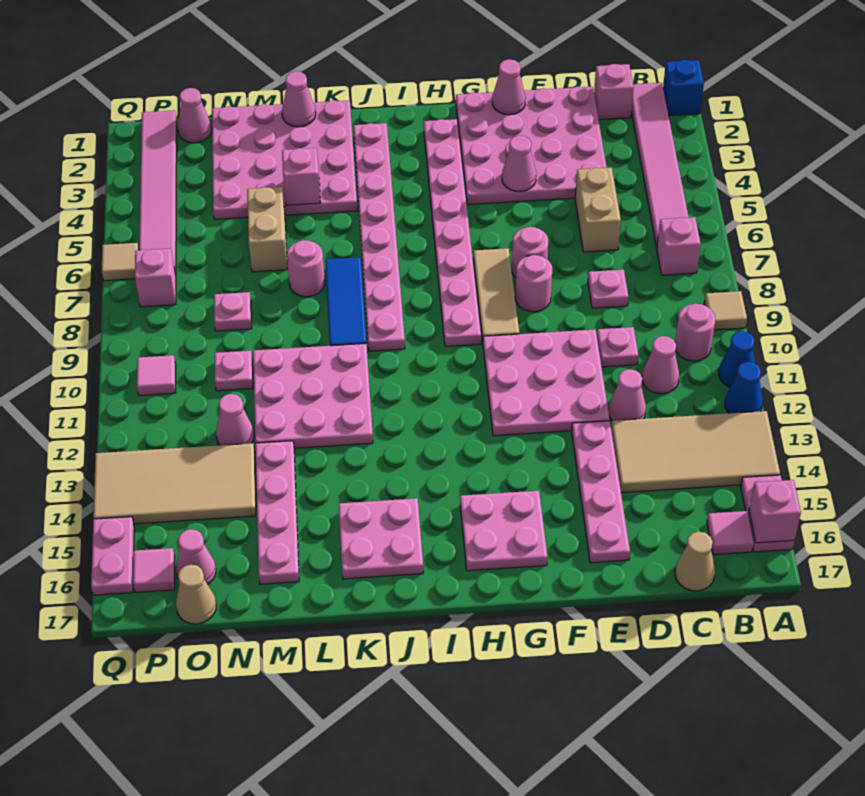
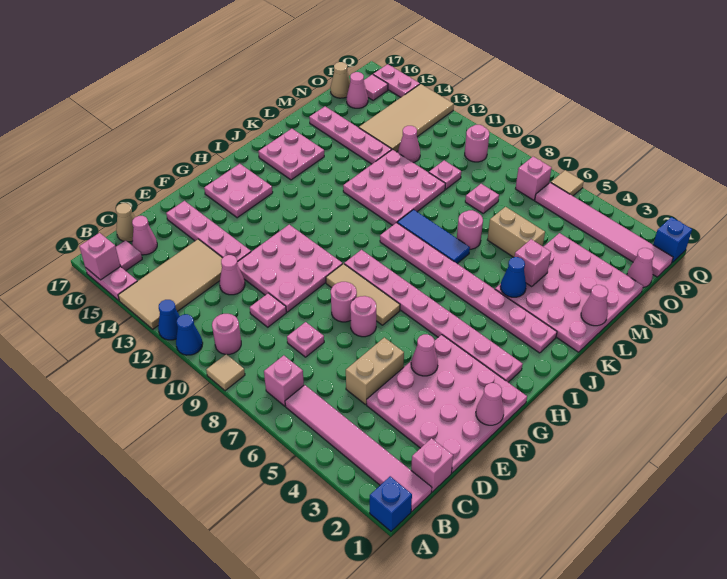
pink cone C11 level 1 -> pink cone C16 level 1
tan brick D5:D6 level 1 -> tan brick D5:E5 level 1
none -> blue cone K4 level 2
pink tile P10 level 1 -> pink round brick P10 level 1
none -> blue brick Q1 level 1

